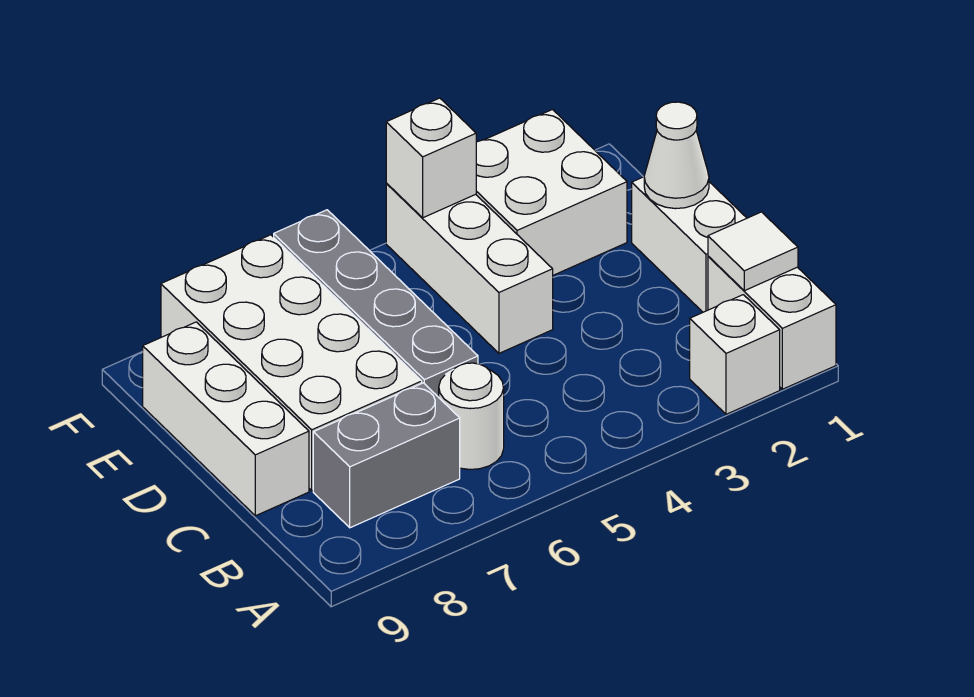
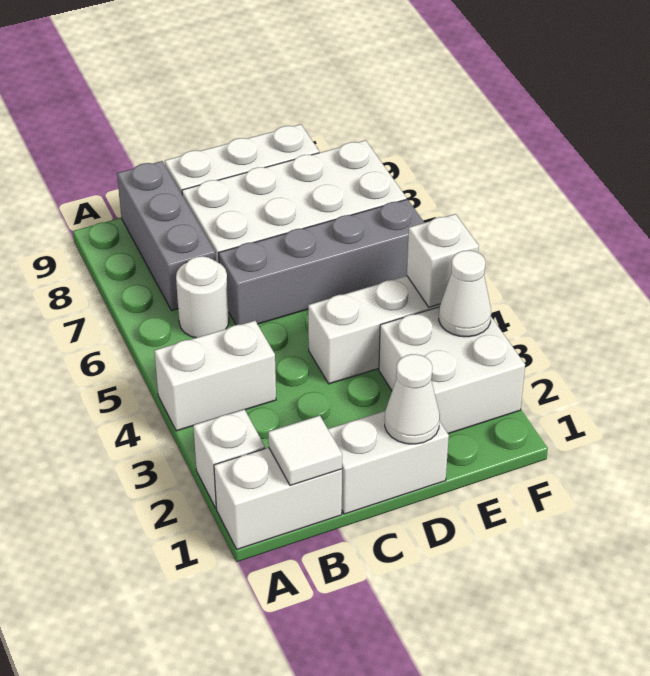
none -> white brick A4:B4 level 1
grey brick B7:B8 level 1 -> grey brick B7:B9 level 1
none -> white cone F3 level 2

